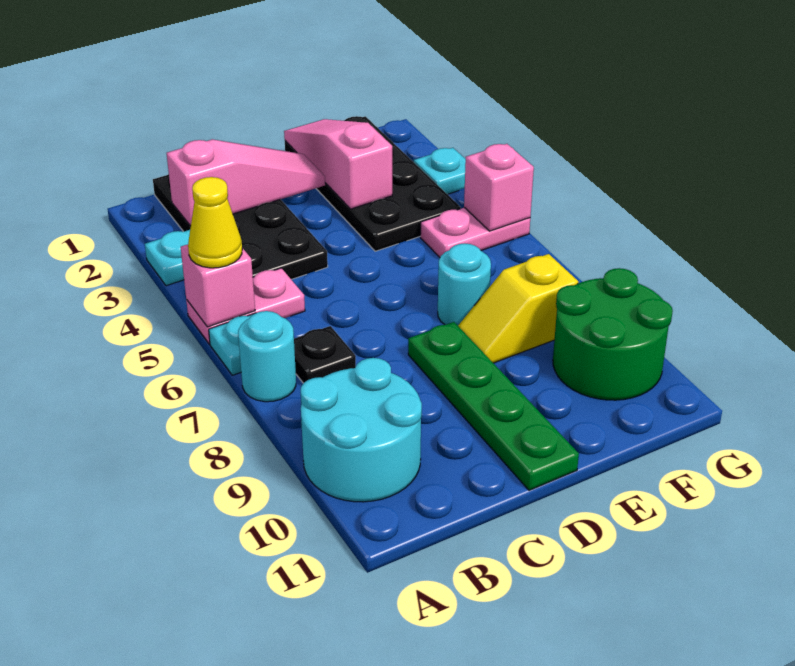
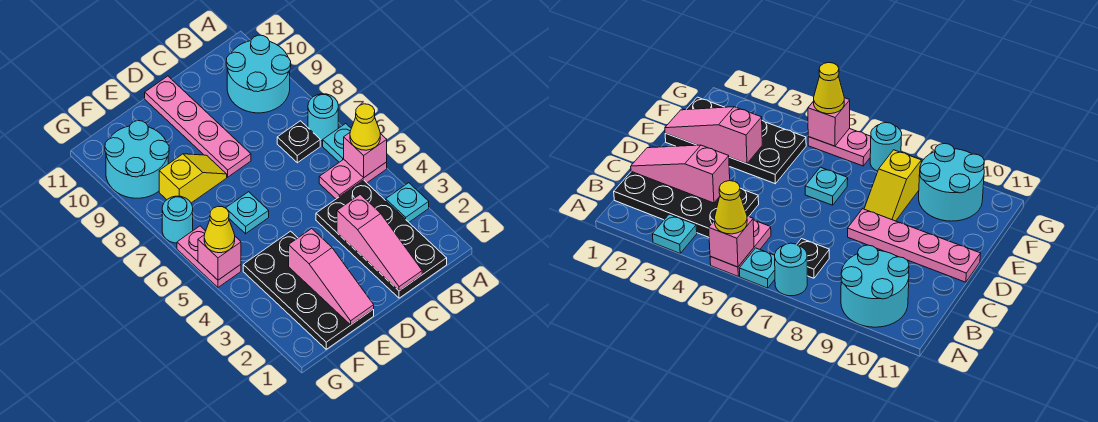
pink slope B2:D2 level 2 top B -> pink slope C1:C3 level 2 top 3
green plate D8:D11 level 1 -> pink plate D8:D11 level 1
cyan round brick E7 level 1 -> cyan round brick G7 level 1
pink plate F5:G5 level 1 -> pink plate G5:G6 level 1
green round brick F9:G10 level 1 -> cyan round brick F9:G10 level 1
cyan plate G3 level 1 -> cyan plate E6 level 1
none -> yellow cone G5 level 3

